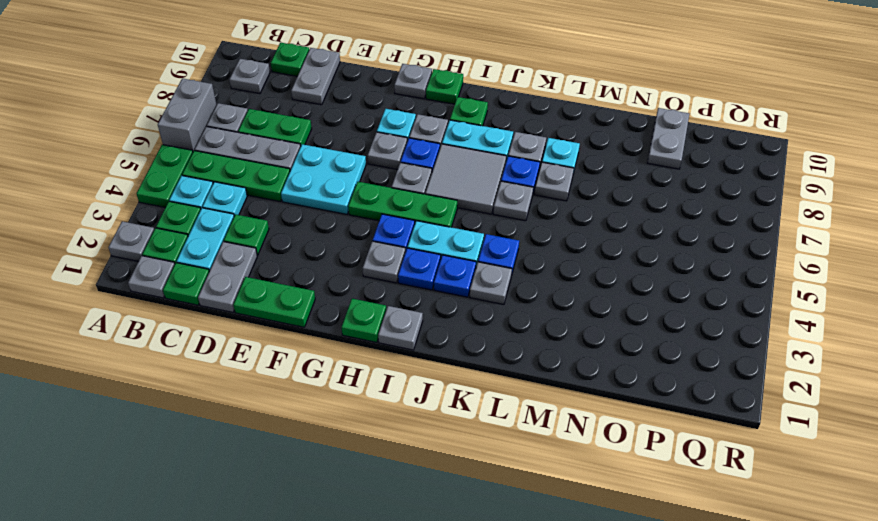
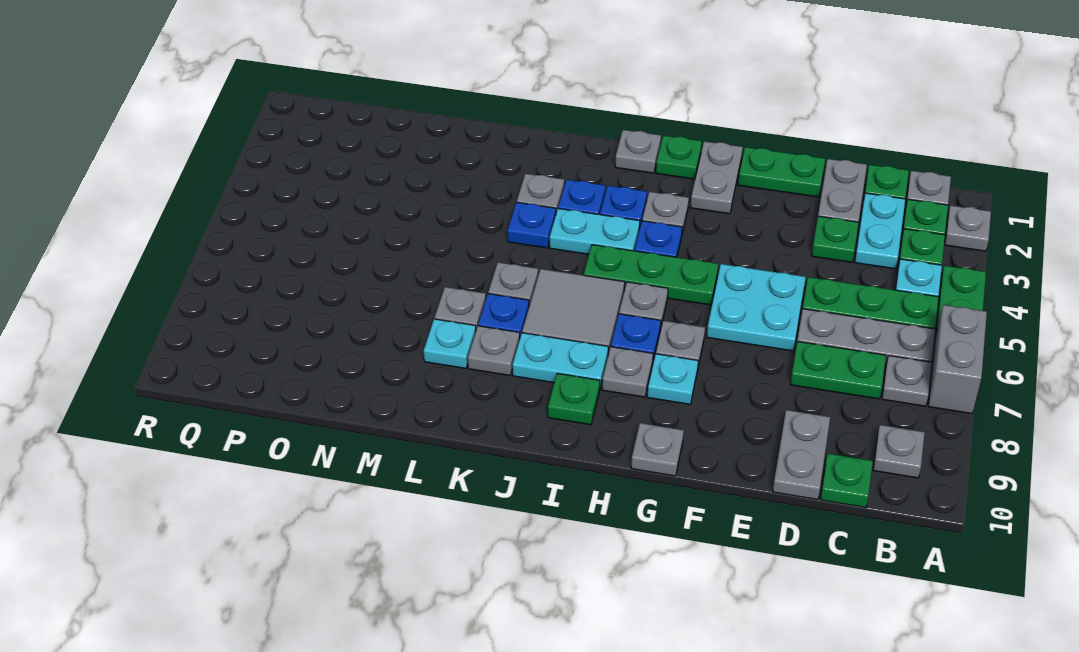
cyan plate C4 level 1 -> none
green plate H10 level 1 -> none
grey plate O9:O10 level 1 -> grey plate G1:G2 level 1

